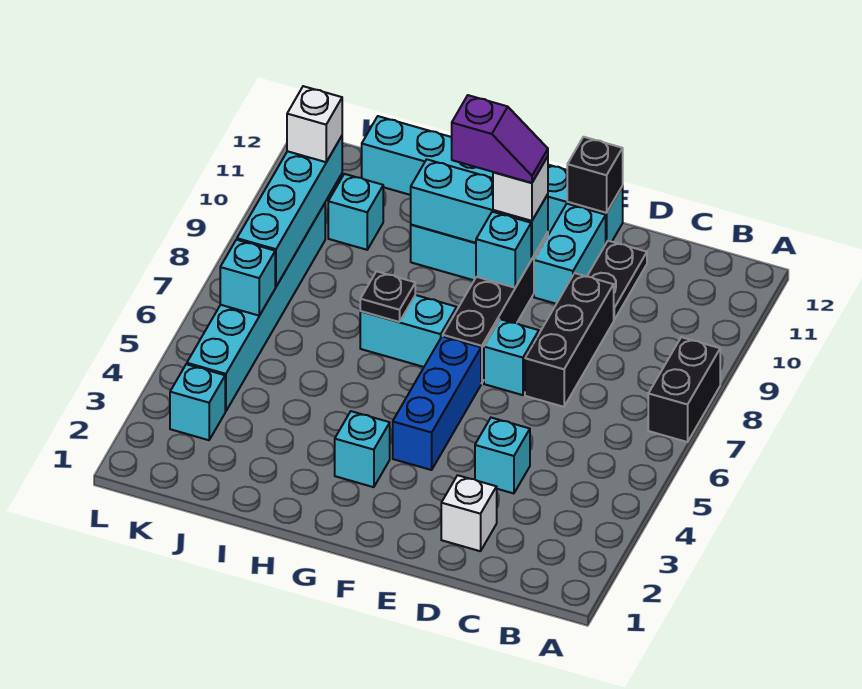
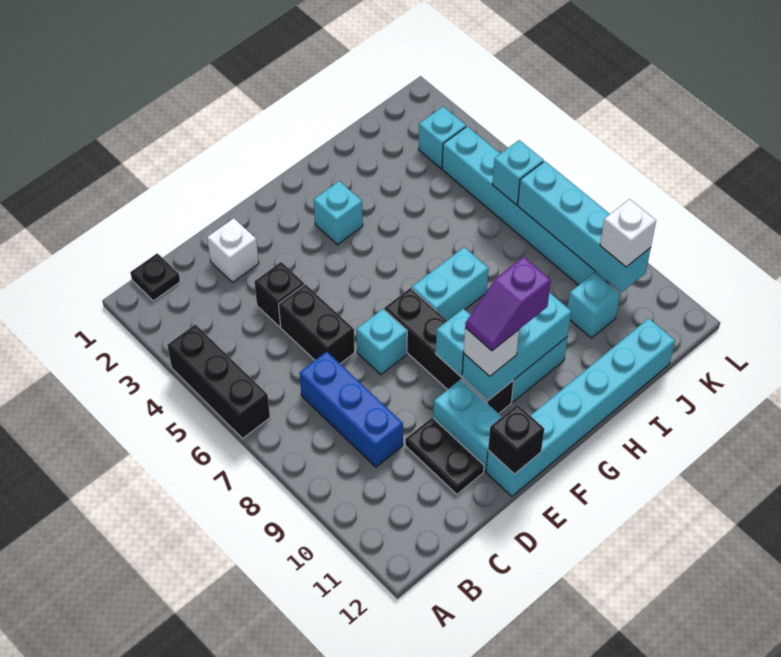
black brick A7:A8 level 1 -> black brick D5:D6 level 1
cyan brick D4 level 1 -> black brick D4 level 1
black brick D7:D9 level 1 -> black brick A4:A6 level 1
blue brick F4:F6 level 1 -> blue brick C7:C9 level 1
black plate H7 level 2 -> black plate B1 level 1

